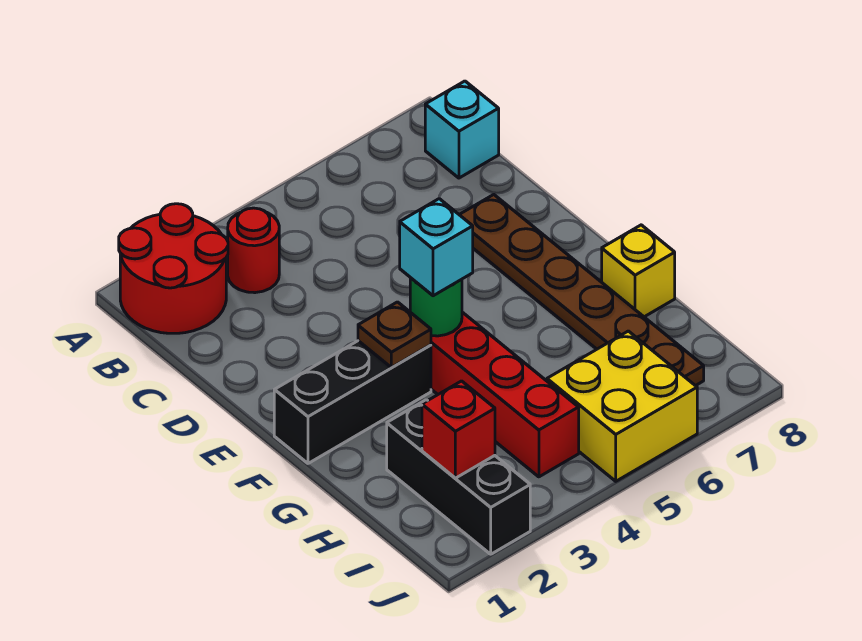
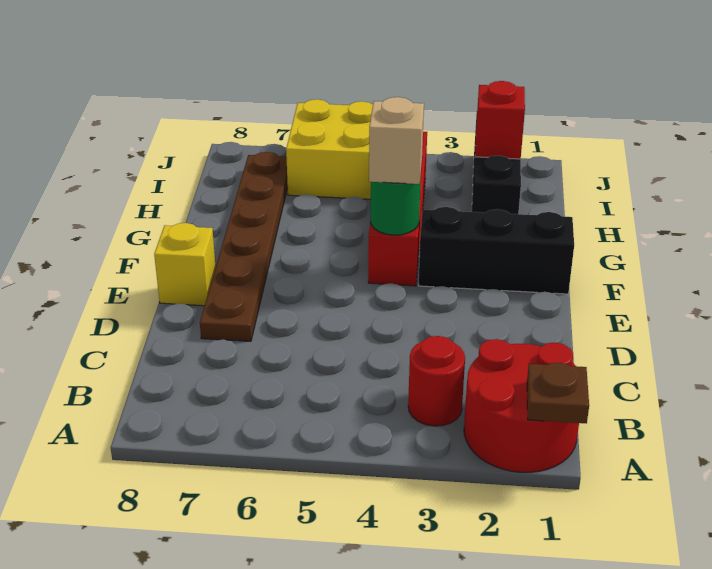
cyan brick B8 level 1 -> none
brown plate F3 level 2 -> brown plate A1 level 2
cyan brick F4 level 3 -> tan brick F4 level 3
yellow brick G8 level 1 -> yellow brick E8 level 1

